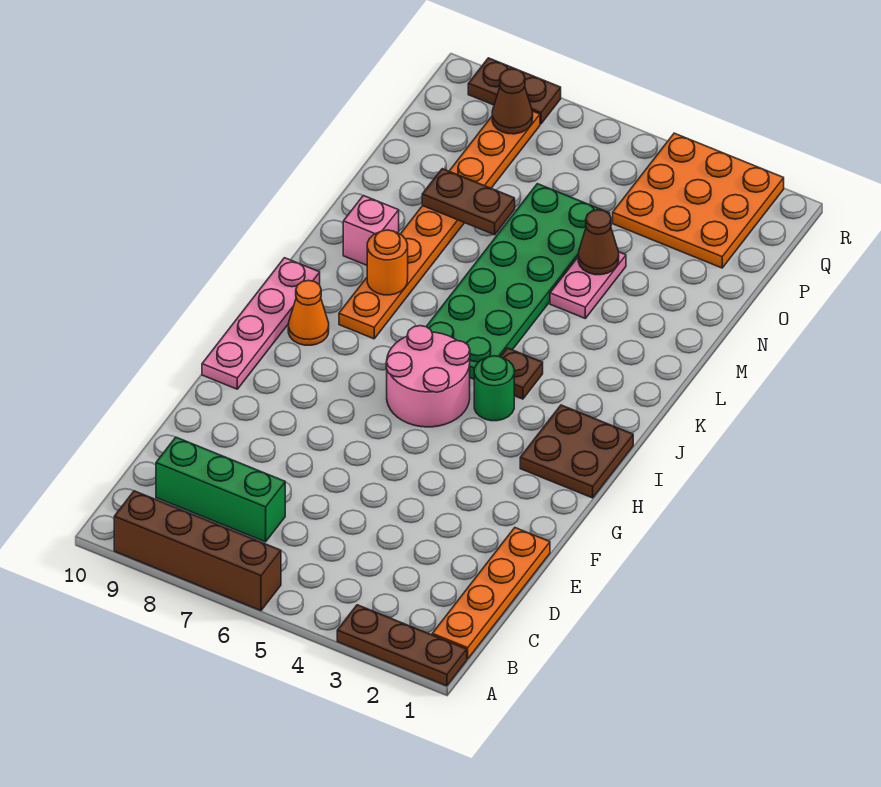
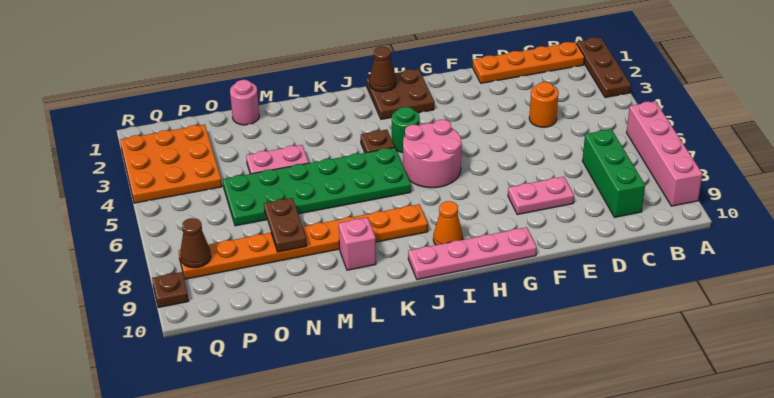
brown brick A6:A9 level 1 -> pink brick A6:A9 level 1
none -> pink plate E8:F8 level 1
orange round brick K8 level 2 -> orange round brick D4 level 1
none -> pink round brick N1 level 1
brown cone N4 level 2 -> brown cone I1 level 2
brown plate R8:R9 level 1 -> brown plate R9 level 1

